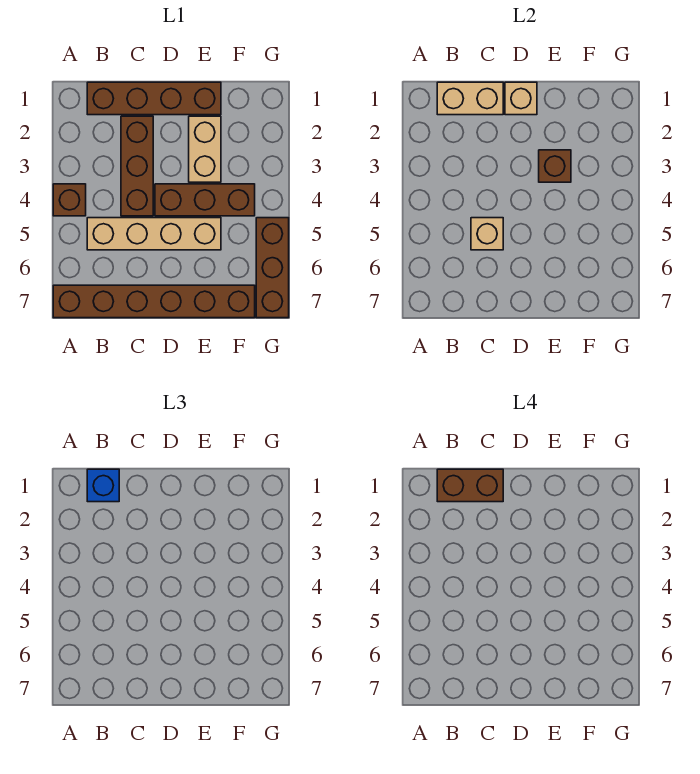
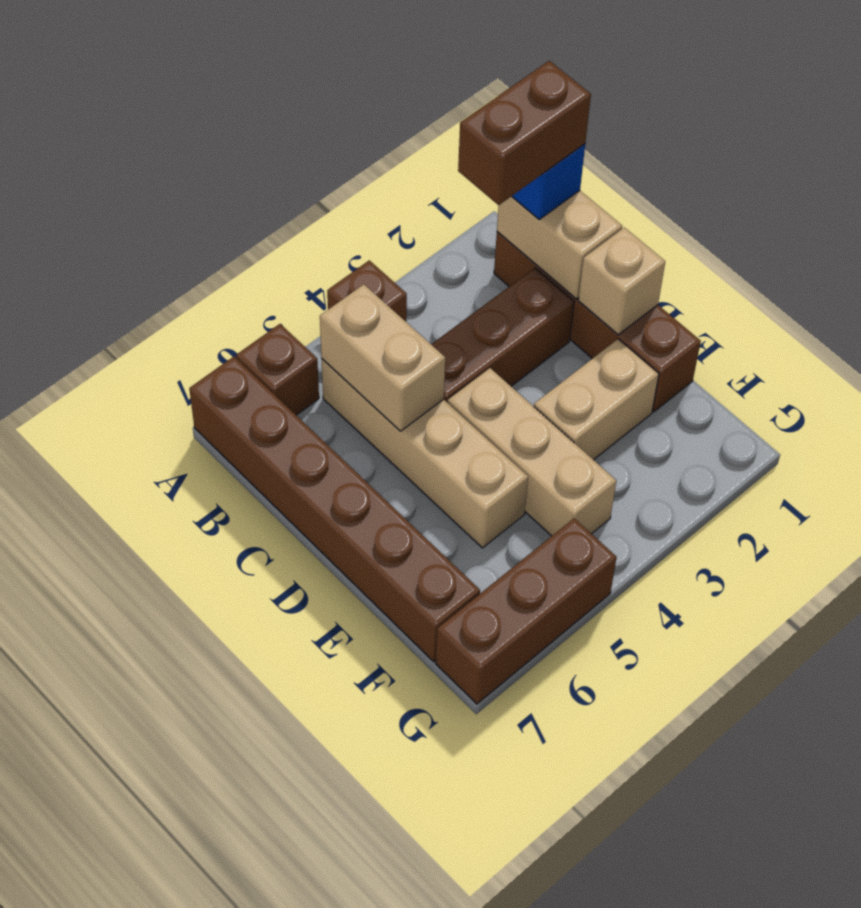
brown brick B1:C1 level 4 -> brown brick B1:B2 level 4
tan brick C5 level 2 -> tan brick B5:C5 level 2
brown brick D4:F4 level 1 -> tan brick D4:F4 level 1
brown brick E3 level 2 -> brown brick A6 level 1

